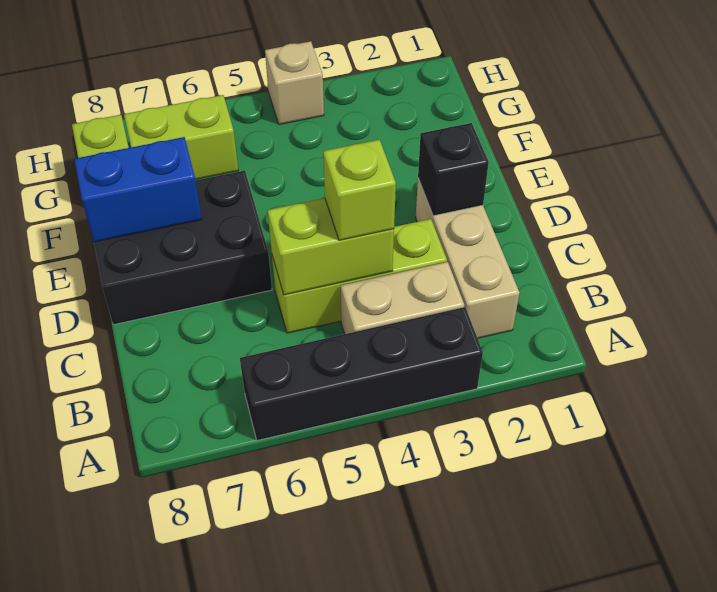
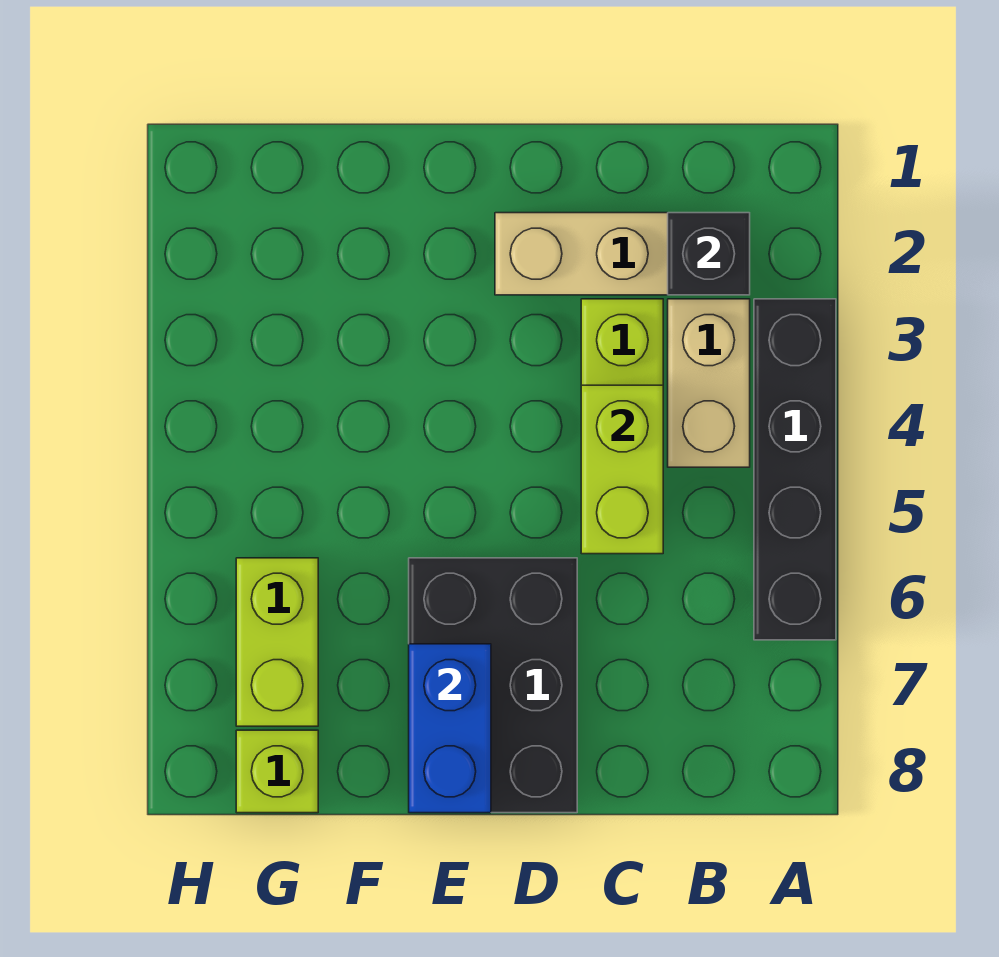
lime brick C4 level 3 -> none
black brick D2 level 2 -> black brick B2 level 2
tan brick H4 level 1 -> none

